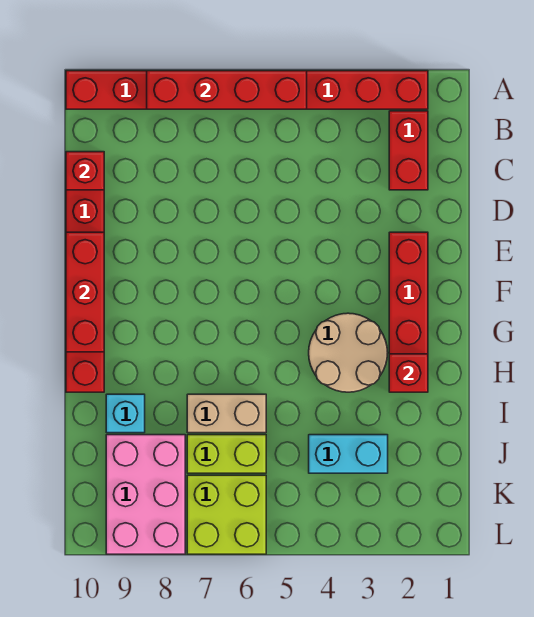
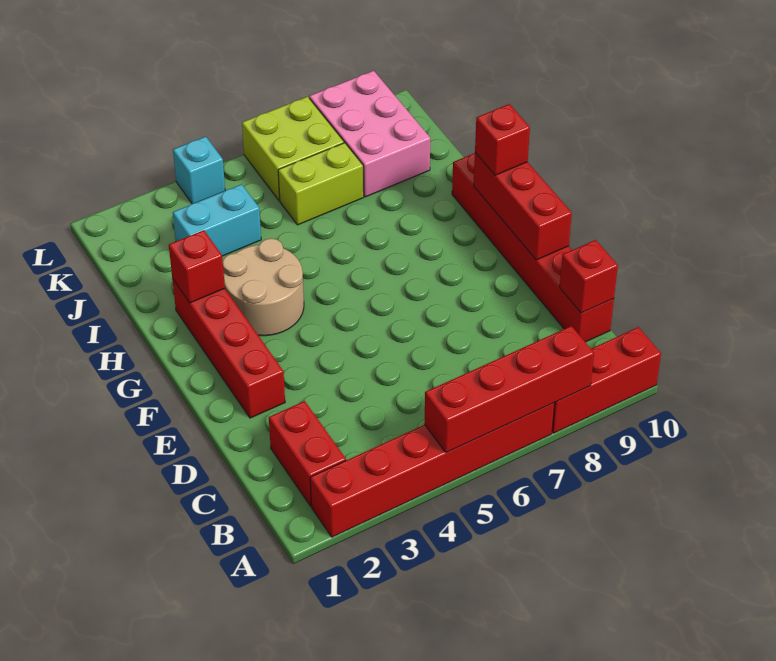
none -> red brick G10 level 3
tan brick I6:I7 level 1 -> none
cyan brick I9 level 1 -> cyan brick L4 level 1

